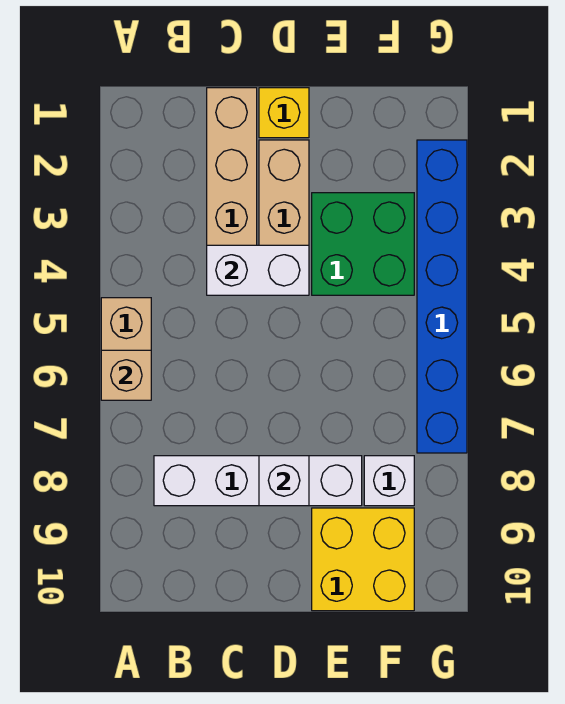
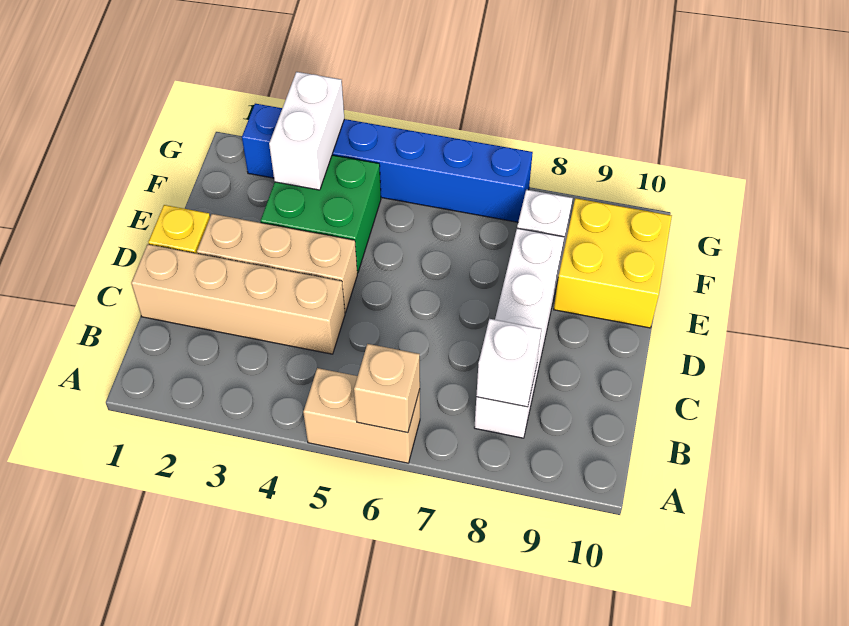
white brick C4:D4 level 2 -> white brick F3:G3 level 2
white brick D8 level 2 -> white brick B8 level 2

